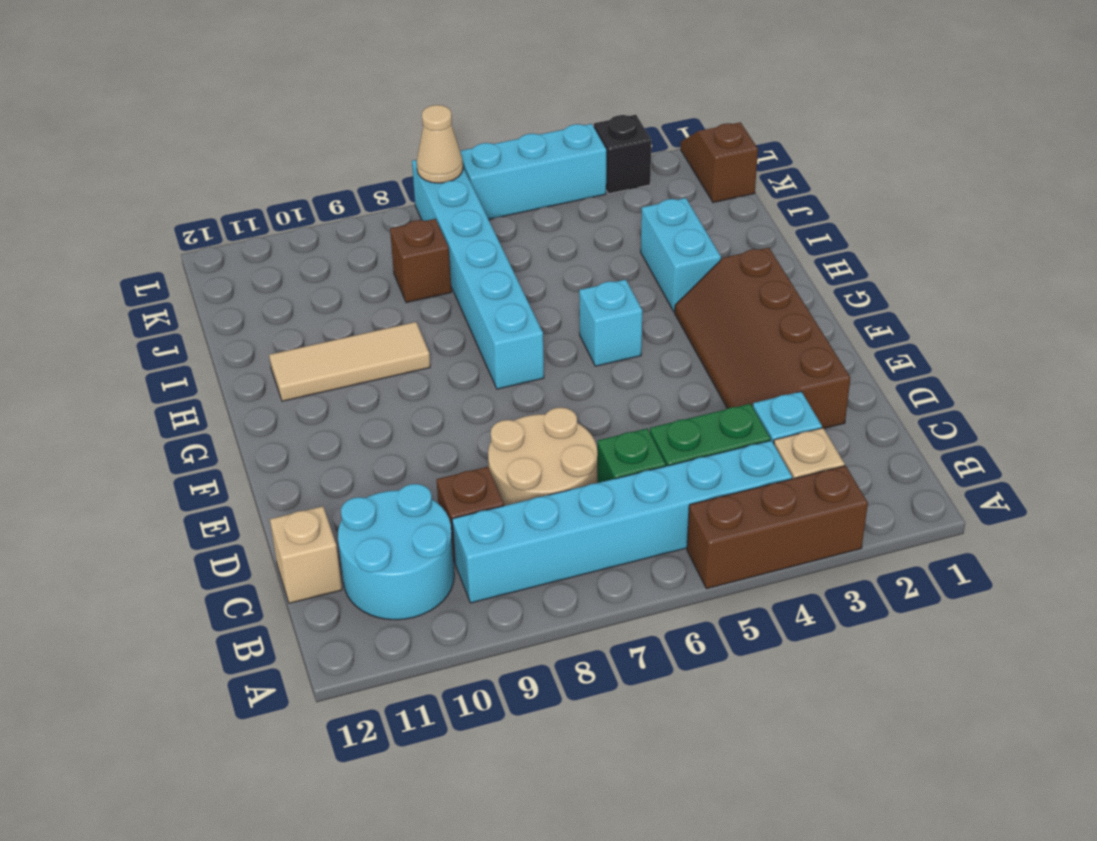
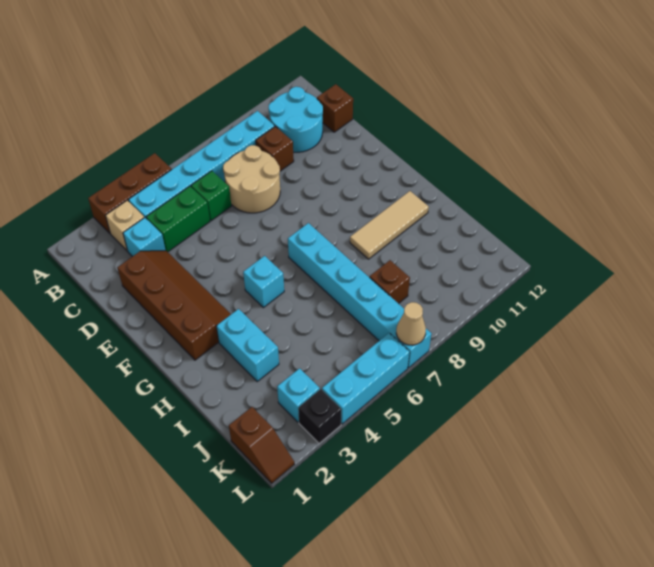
tan brick C12 level 1 -> brown brick C12 level 1
none -> cyan brick K3 level 1

